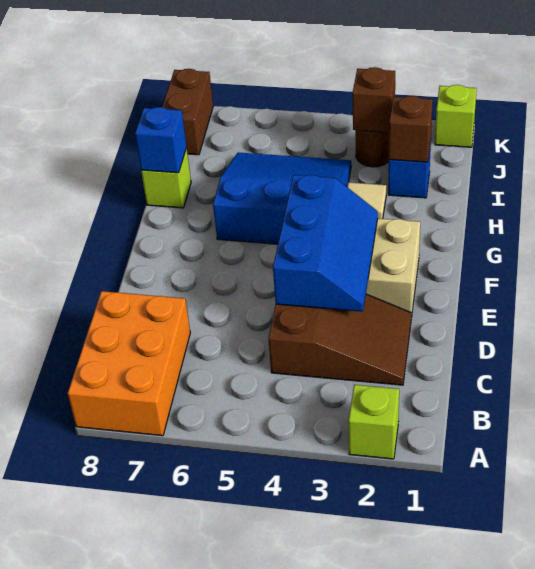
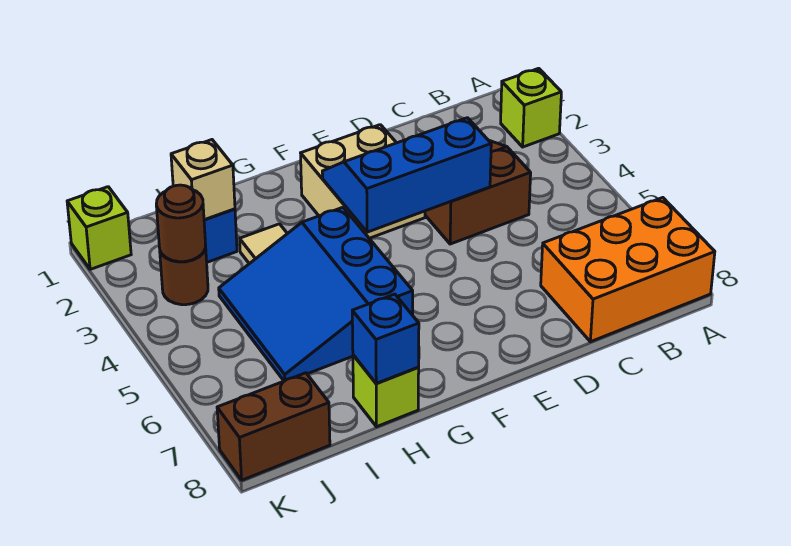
brown brick I2 level 2 -> tan brick I2 level 2
brown brick J3 level 2 -> brown round brick J3 level 2

